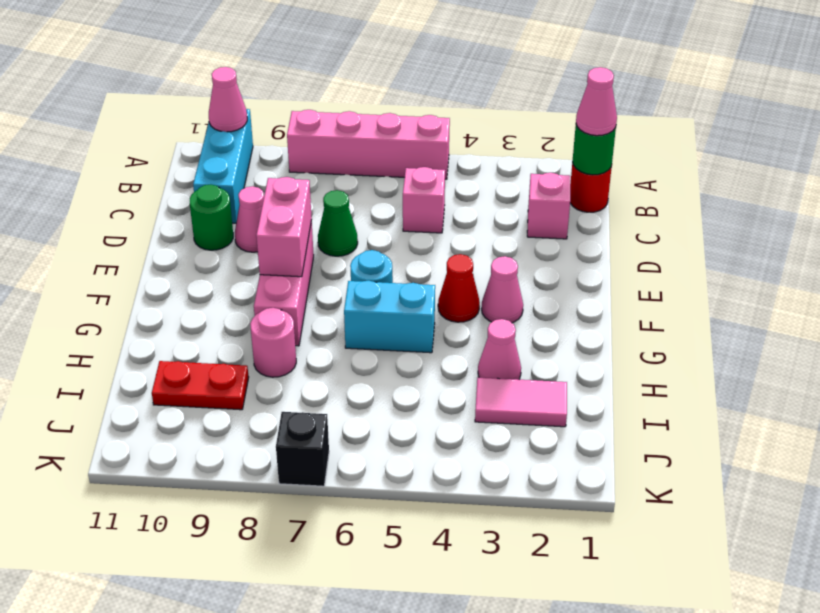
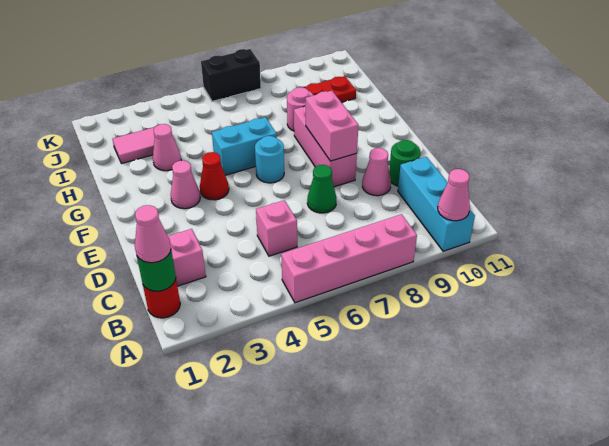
black brick K7 level 1 -> black brick K6:K7 level 1

